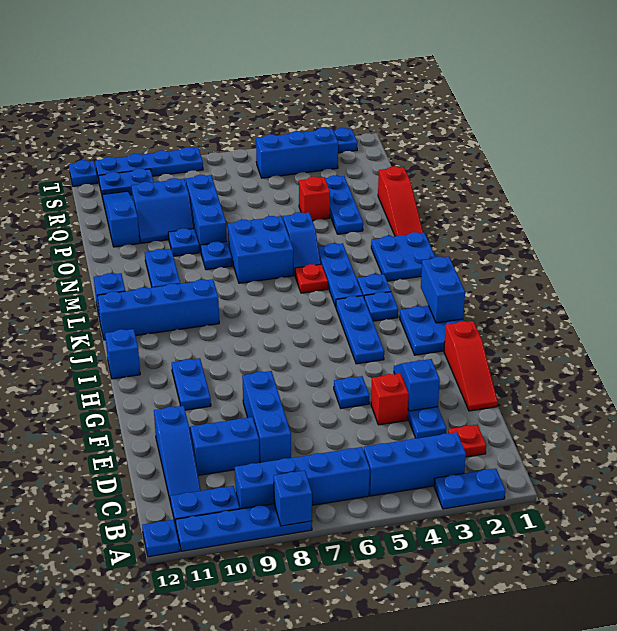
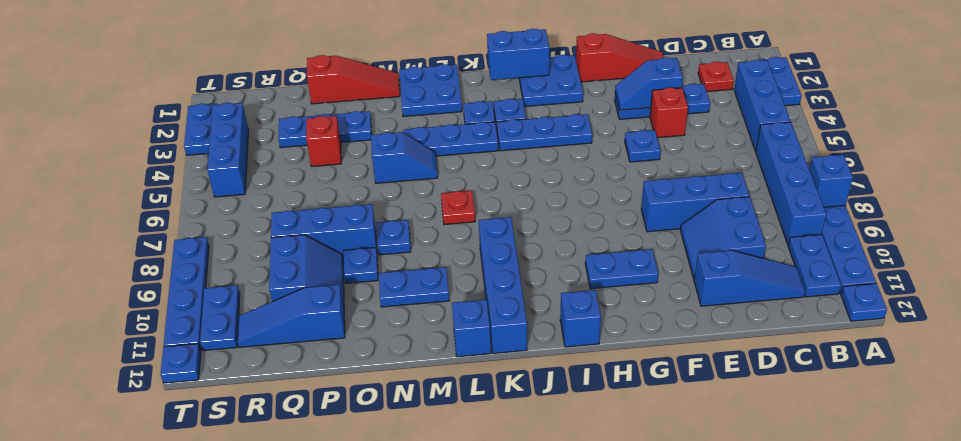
red plate L5 level 1 -> red plate L7 level 1
blue brick M6:N7 level 1 -> none

